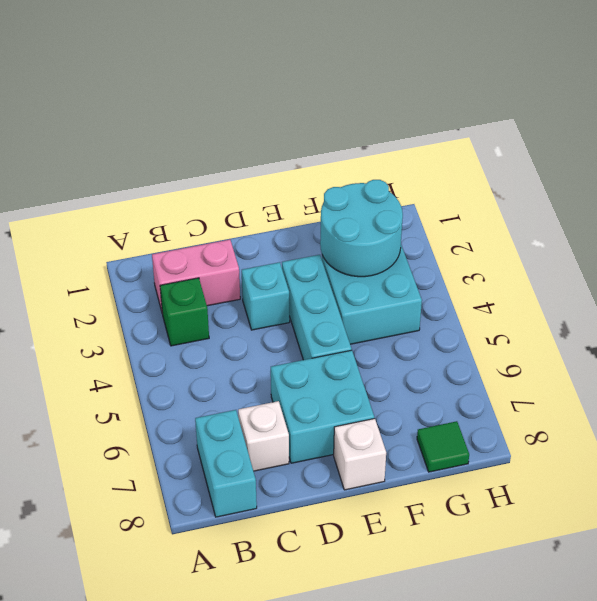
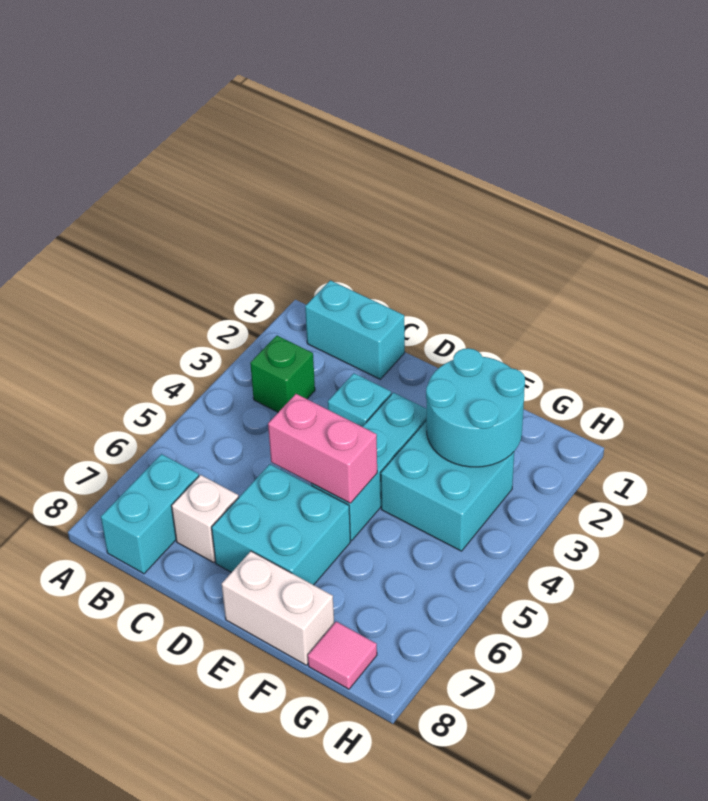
none -> cyan brick B1:C1 level 1
pink brick B2:C2 level 1 -> pink brick D5:E5 level 2
white brick E8 level 1 -> white brick E8:F8 level 1
green tile G8 level 1 -> pink tile G8 level 1

